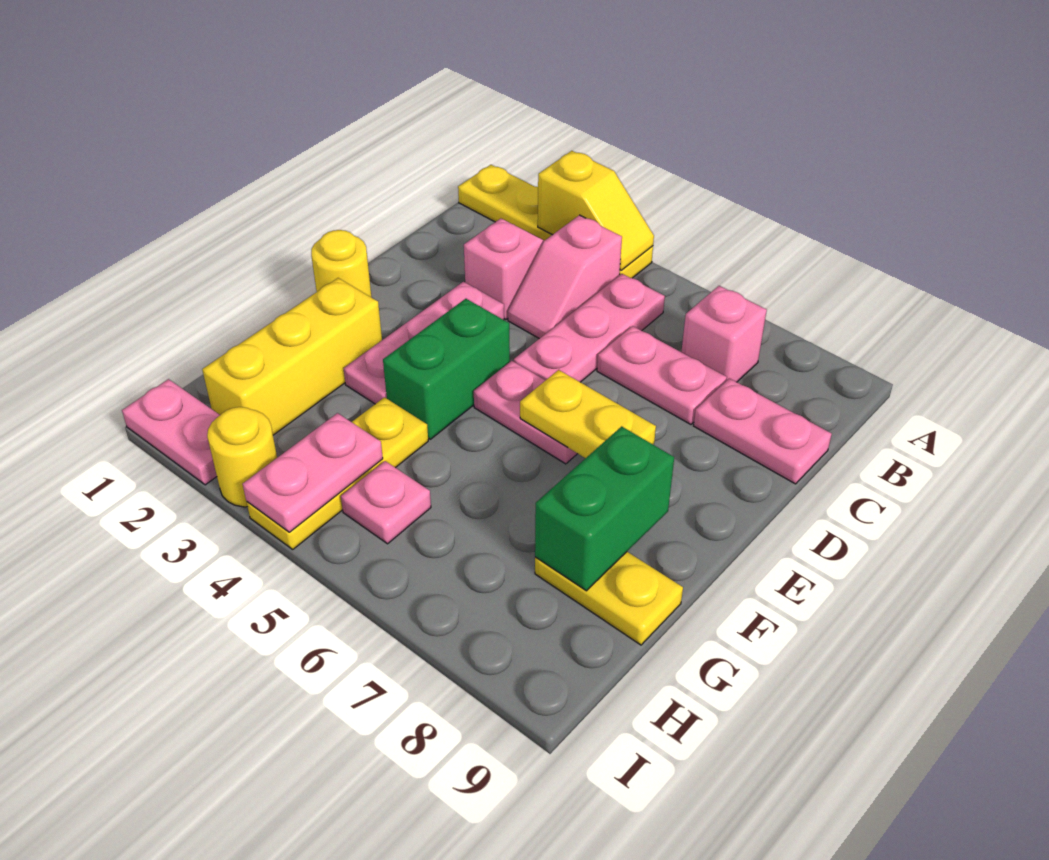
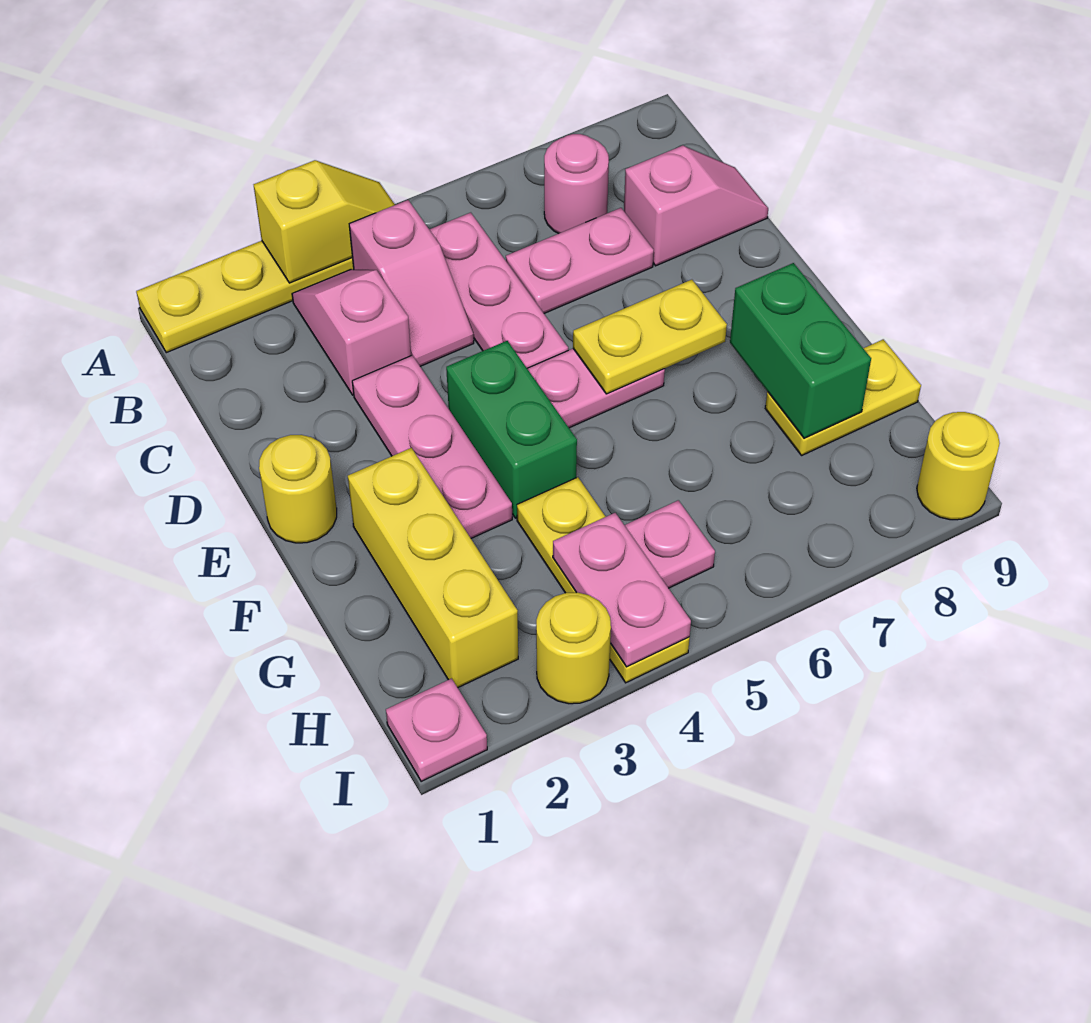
pink brick B7 level 1 -> pink round brick B7 level 1
pink plate C8:C9 level 1 -> pink slope C8:C9 level 1 top 8
pink plate I1:I2 level 1 -> pink plate I1 level 1
none -> yellow round brick I9 level 1

